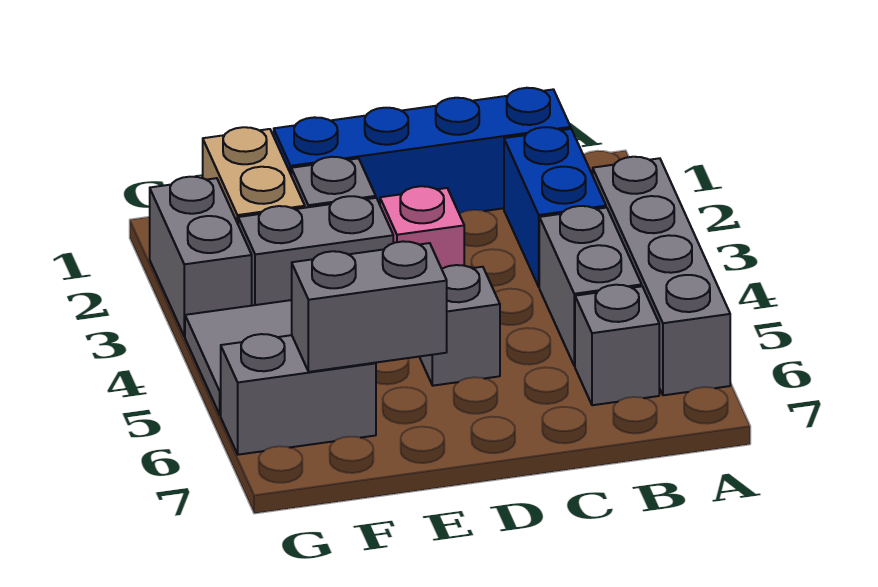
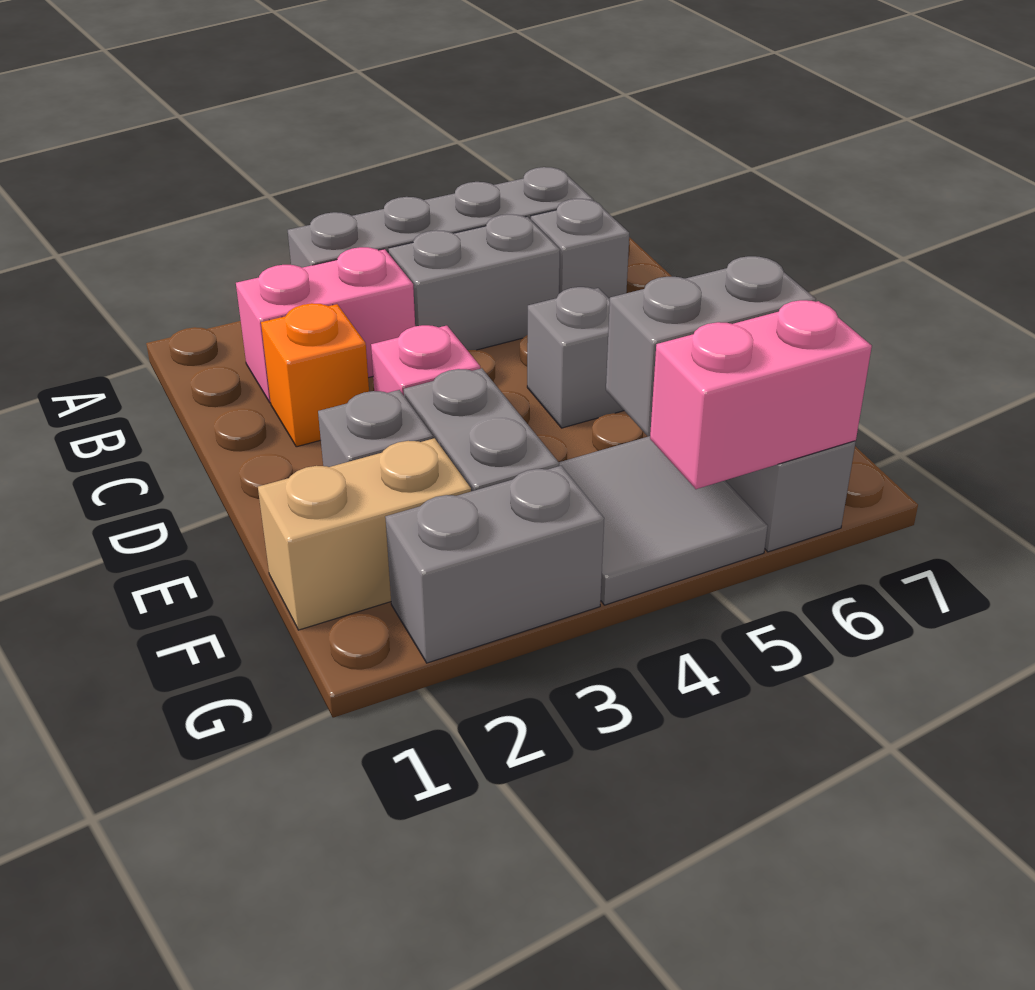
blue brick B1:E1 level 1 -> none
blue brick B2:B3 level 1 -> pink brick B2:B3 level 1
none -> orange brick C2 level 1
grey brick E6:F6 level 2 -> grey brick F5:F6 level 2
none -> pink brick G5:G6 level 2

